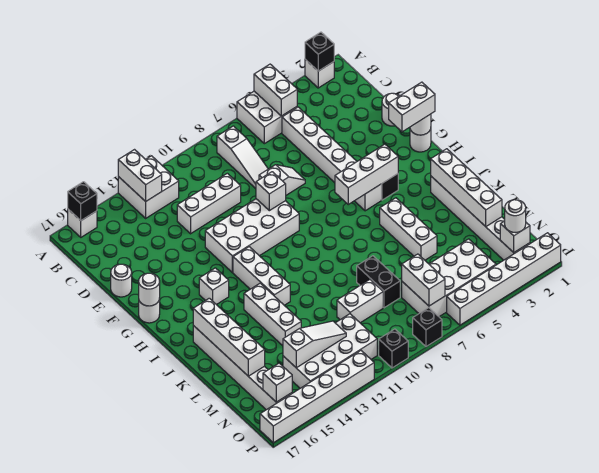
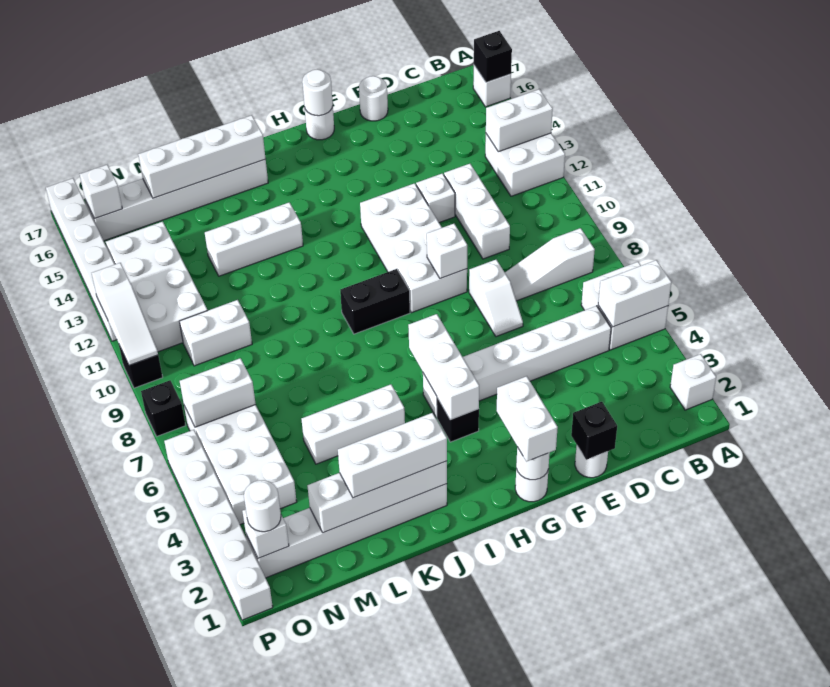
black brick A2 level 2 -> black brick E1 level 2
white brick H12:J12 level 1 -> white brick J2:L2 level 3
white brick H14 level 1 -> white brick E12 level 1
black brick L8:M8 level 1 -> black brick H9:I9 level 1
white brick M9:M10 level 1 -> white brick M10:N10 level 1
white slope N12:N14 level 2 top 14 -> white slope P10:P12 level 2 top 12

